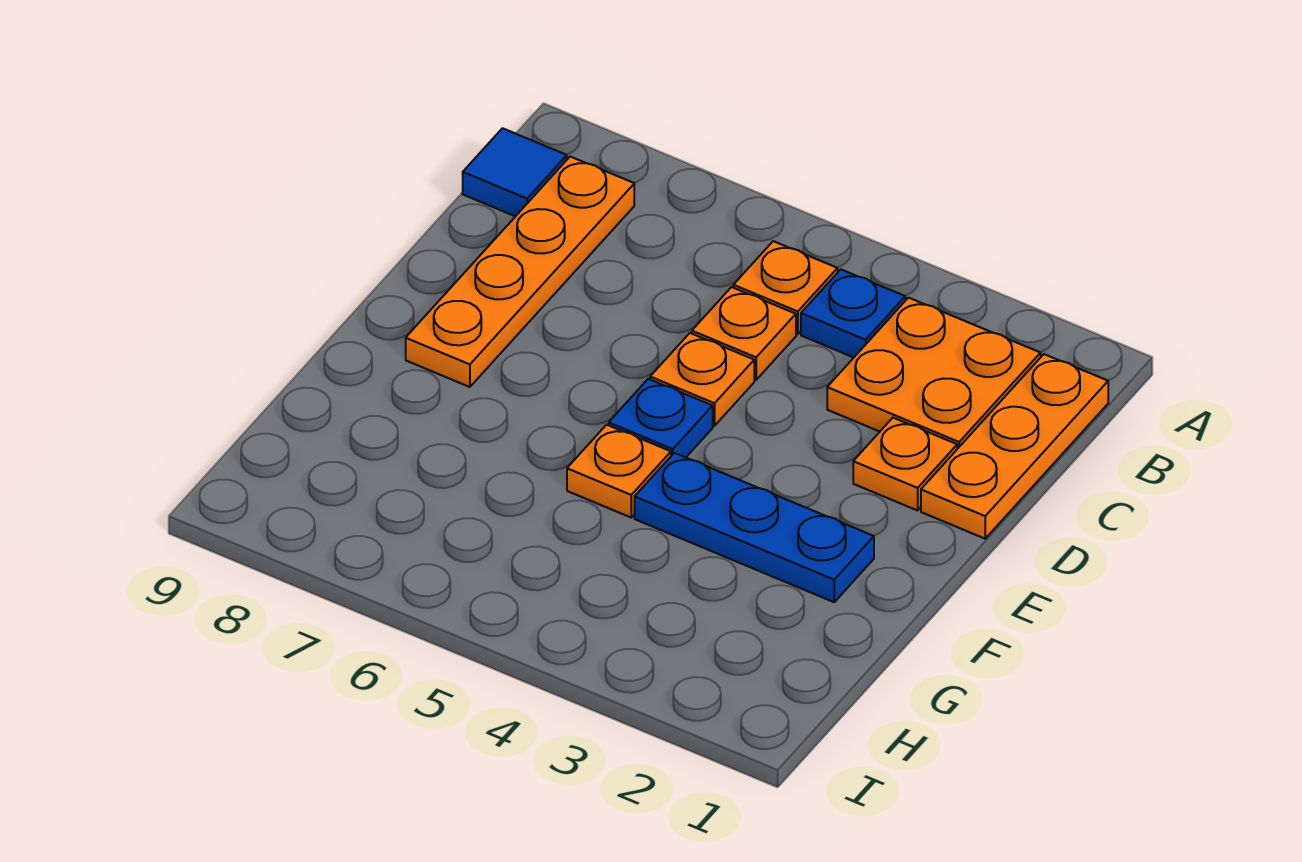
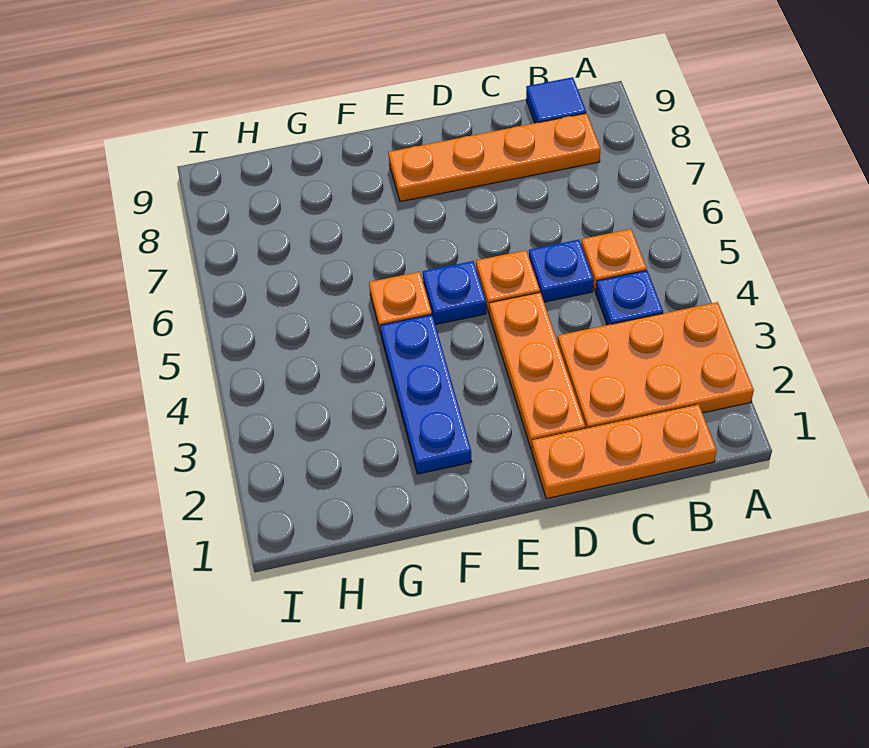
orange plate B2:C3 level 1 -> orange plate A2:C3 level 1
orange plate C5 level 1 -> blue plate C5 level 1
orange plate D2 level 1 -> orange plate D2:D4 level 1

